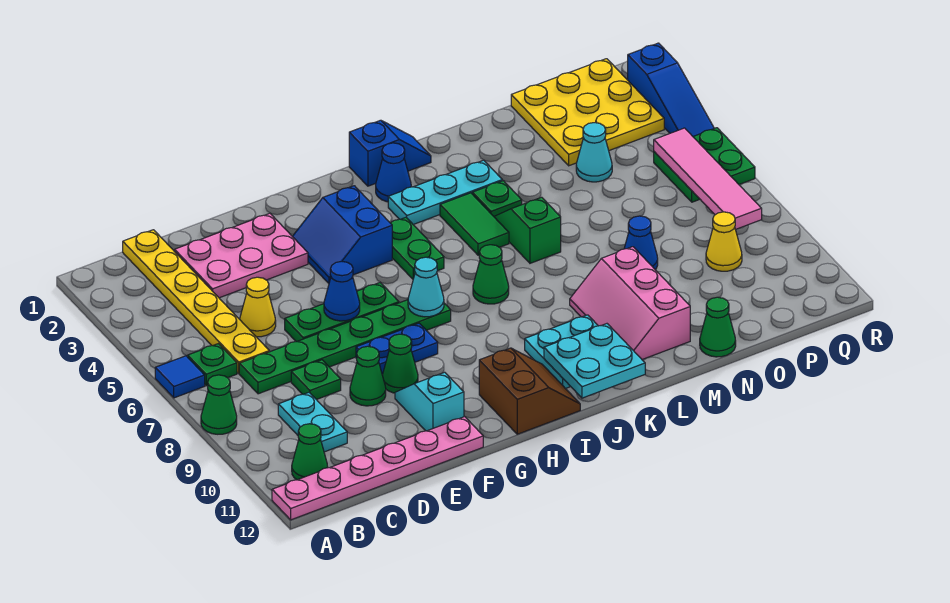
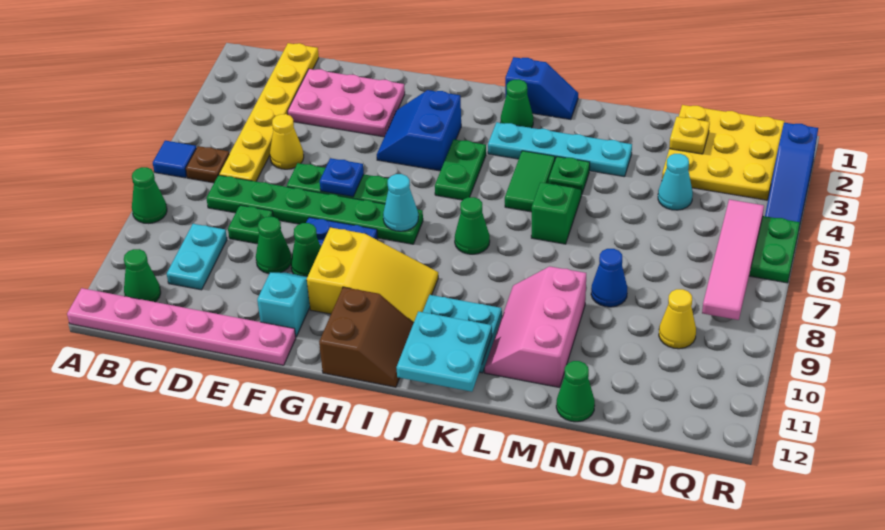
green plate B6 level 1 -> brown plate B6 level 1
blue cone F6 level 2 -> blue plate F6 level 2
none -> yellow slope G9:I10 level 1 top G
blue cone J2 level 1 -> green cone J2 level 1
cyan plate J3:L3 level 1 -> cyan plate J3:M3 level 1
none -> yellow plate O2 level 2

